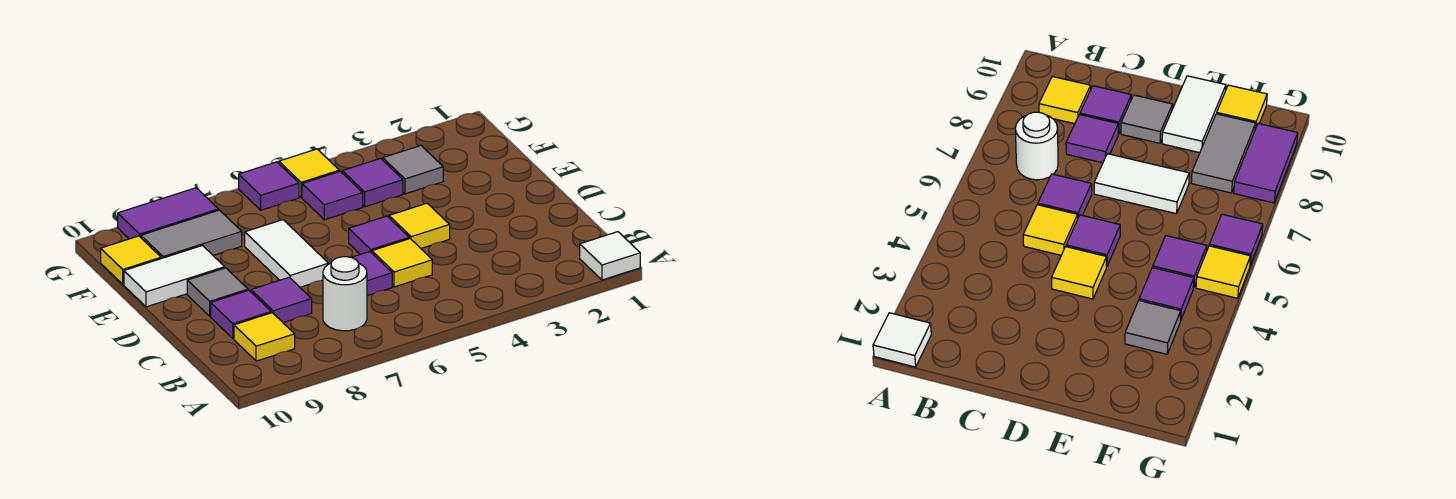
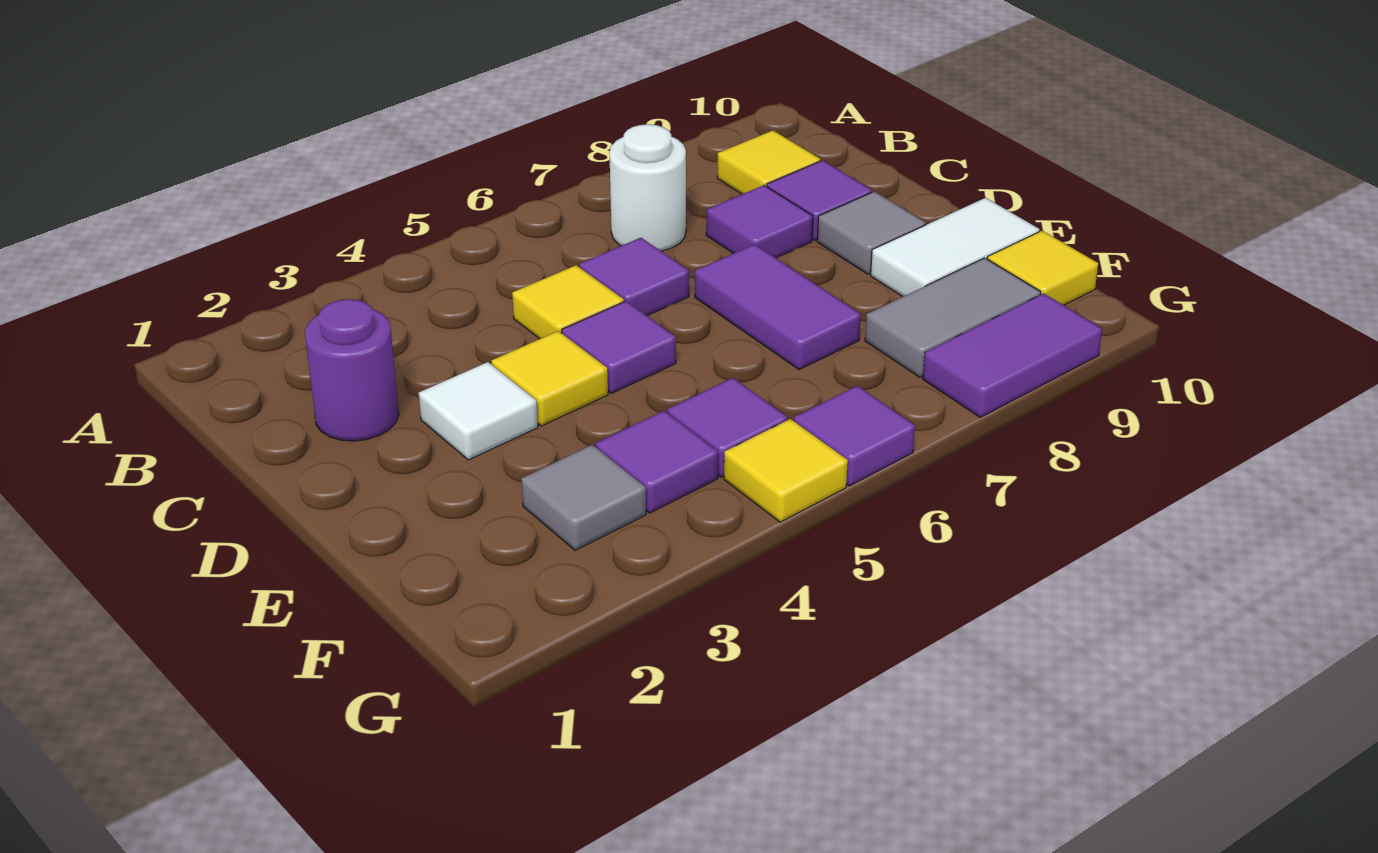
white tile A1 level 1 -> white tile D3 level 1
none -> purple round brick C2 level 1
white tile D7:E7 level 1 -> purple tile D7:E7 level 1

